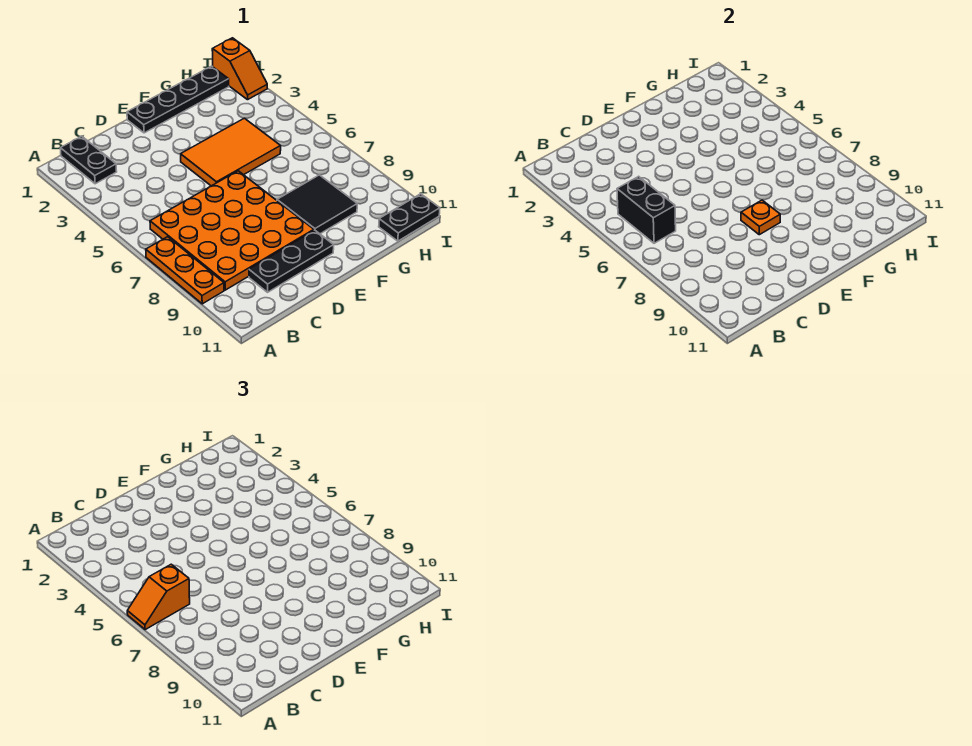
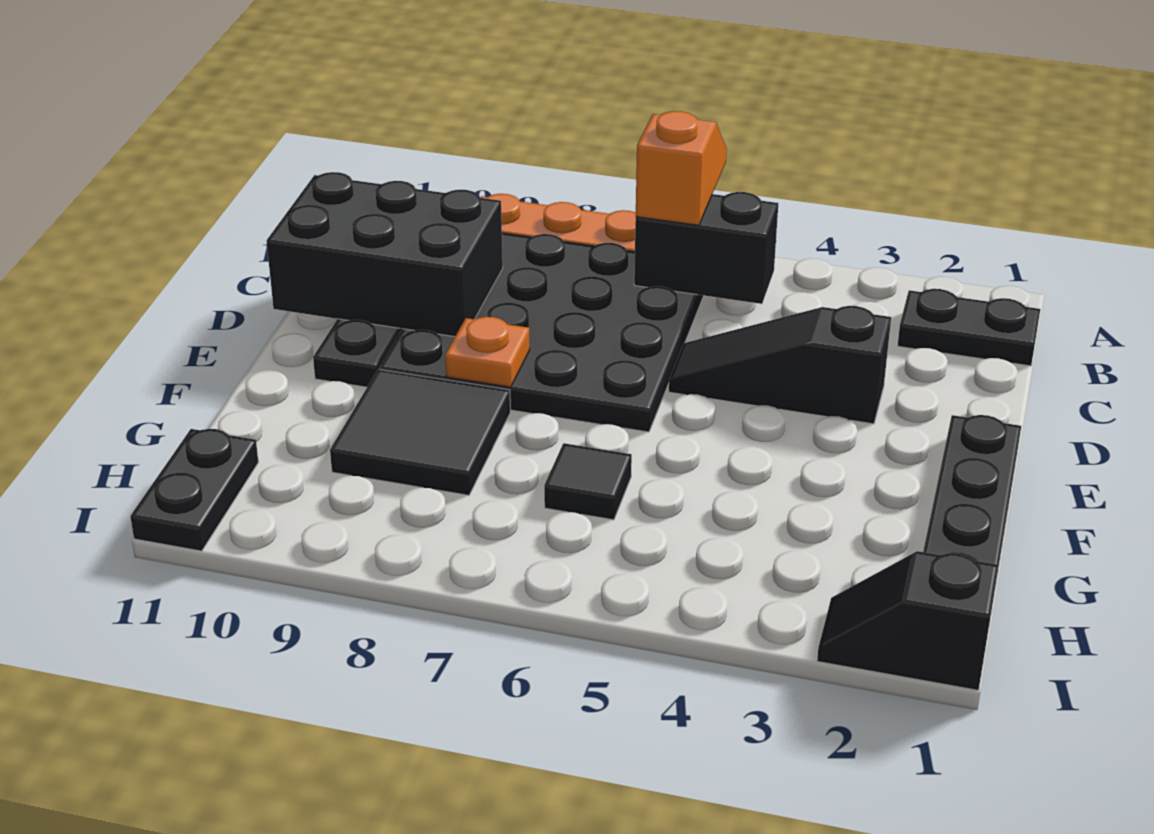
orange plate B6:E9 level 1 -> black plate B6:E9 level 1
none -> black brick C9:D11 level 2
none -> black slope D3:D5 level 1 top 3
orange tile E4:G5 level 1 -> none
none -> black tile G6 level 1
orange slope I1:I2 level 1 top 1 -> black slope I1:I2 level 1 top 1

